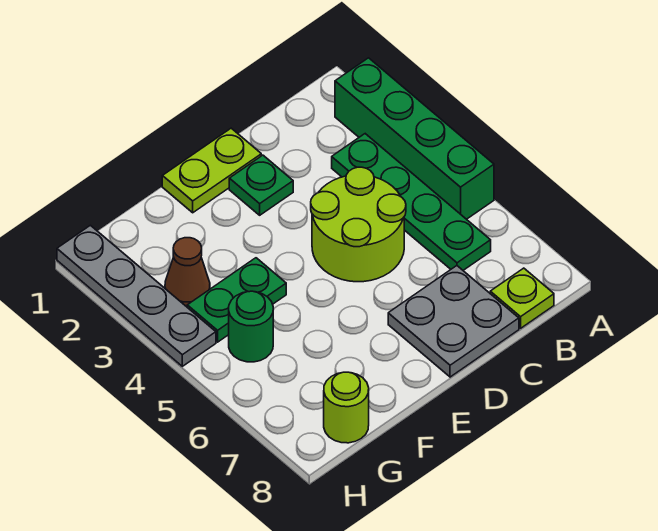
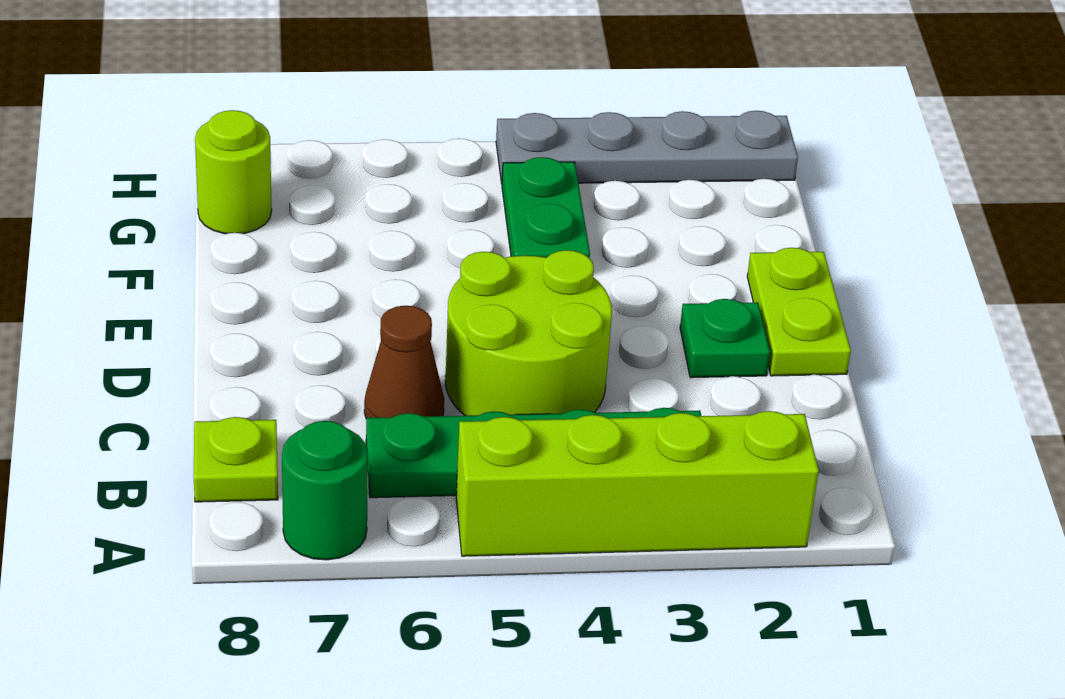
green brick A2:A5 level 1 -> lime brick A2:A5 level 1
grey plate C7:D8 level 1 -> none
brown cone G3 level 1 -> brown cone C6 level 1
green round brick G5 level 1 -> green round brick A7 level 1

